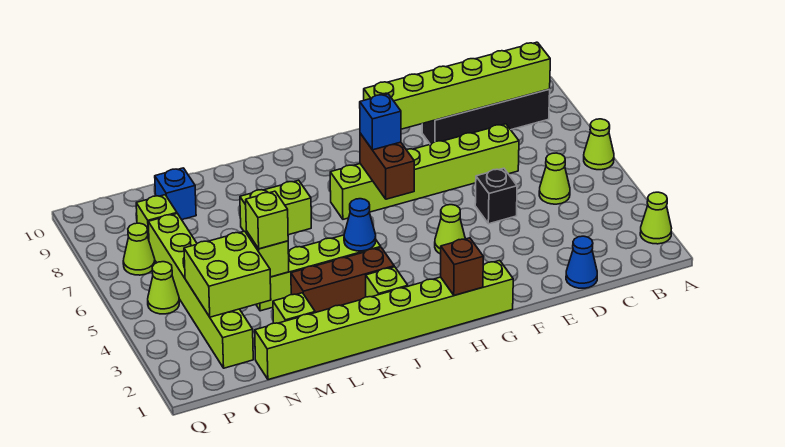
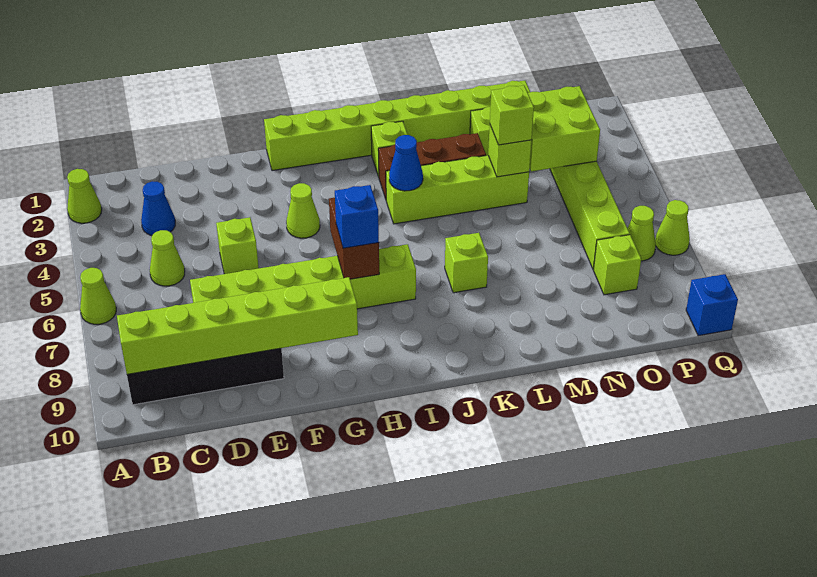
blue cone D1 level 1 -> blue cone C3 level 1
black brick E5 level 1 -> lime brick E5 level 1
brown brick H1 level 2 -> none
lime brick K7:L7 level 1 -> lime brick K7 level 1
blue brick N9 level 1 -> blue brick Q10 level 1
lime cone P5 level 1 -> lime cone Q7 level 1

